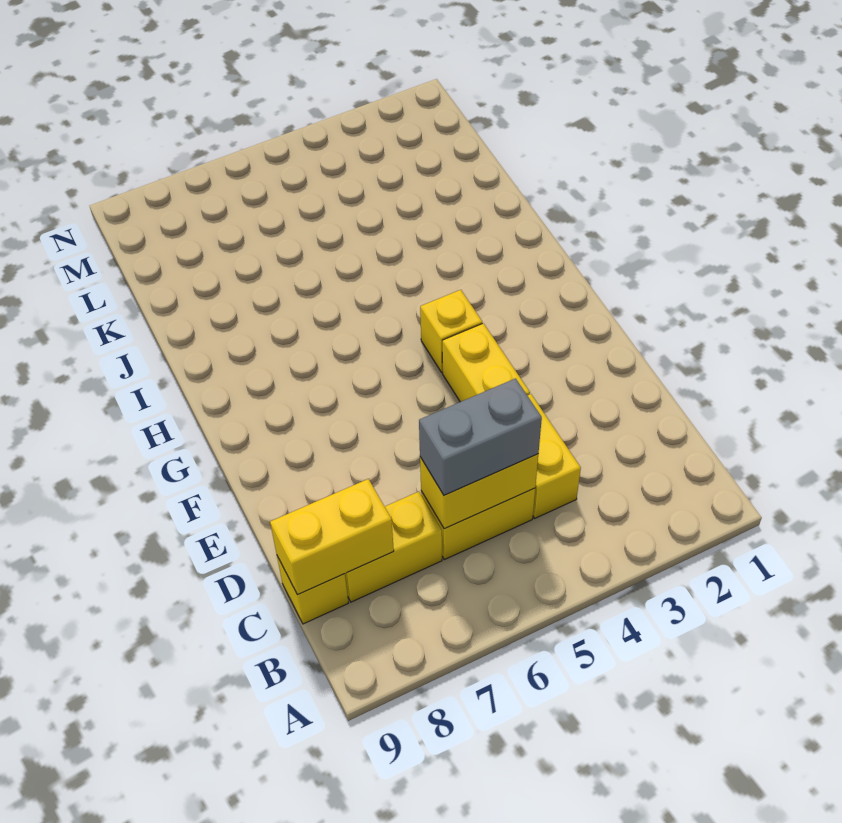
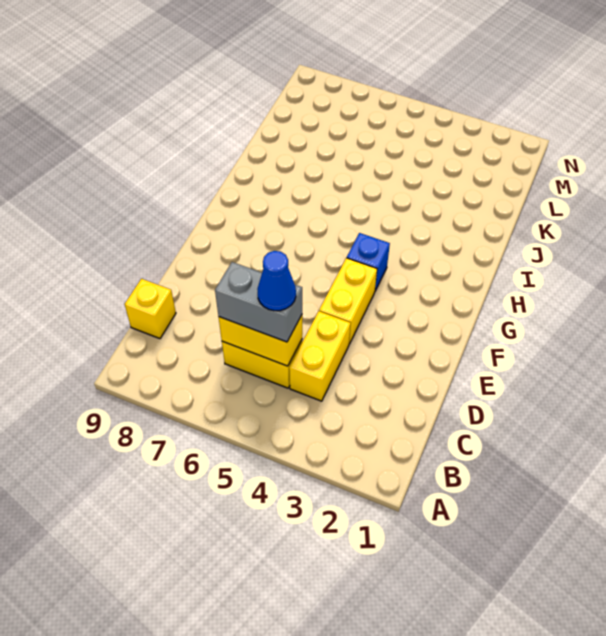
none -> blue cone C5 level 4
yellow brick C7:C8 level 1 -> none
yellow brick C8:C9 level 2 -> none
yellow brick G4 level 1 -> blue brick G4 level 1

